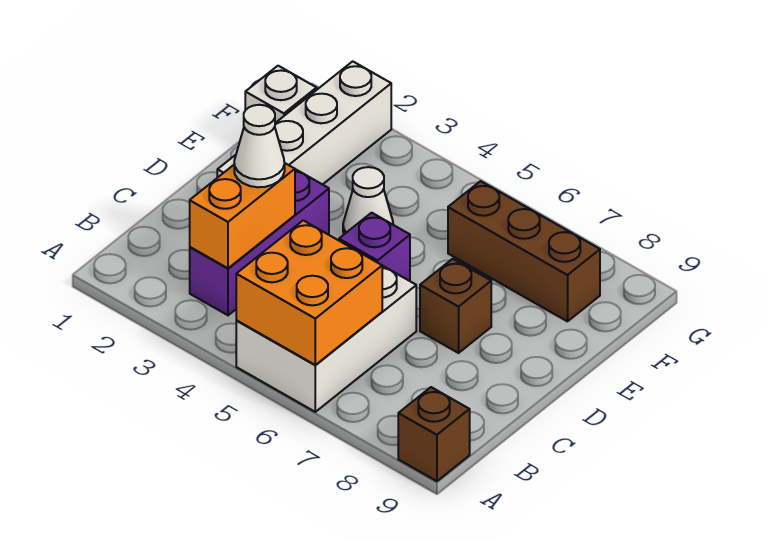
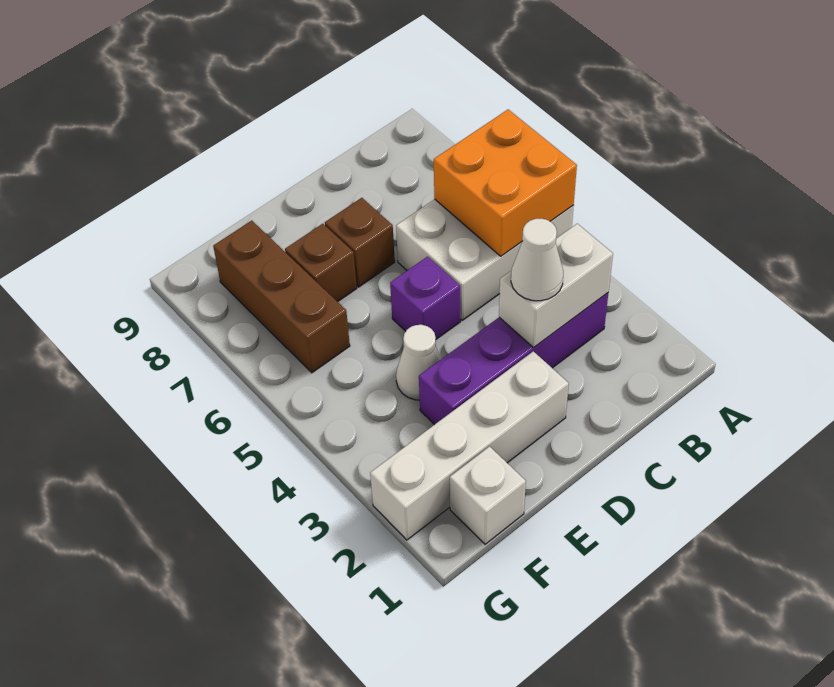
brown brick A9 level 1 -> brown brick E7 level 1
purple brick B3:D3 level 1 -> purple brick B3:E3 level 1
orange brick B3:C3 level 2 -> white brick B3:C3 level 2

